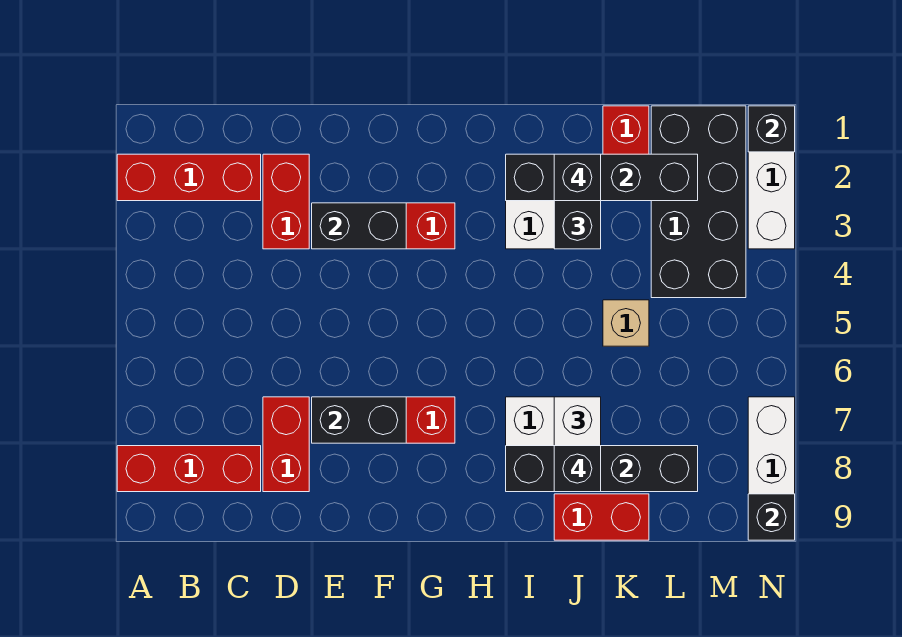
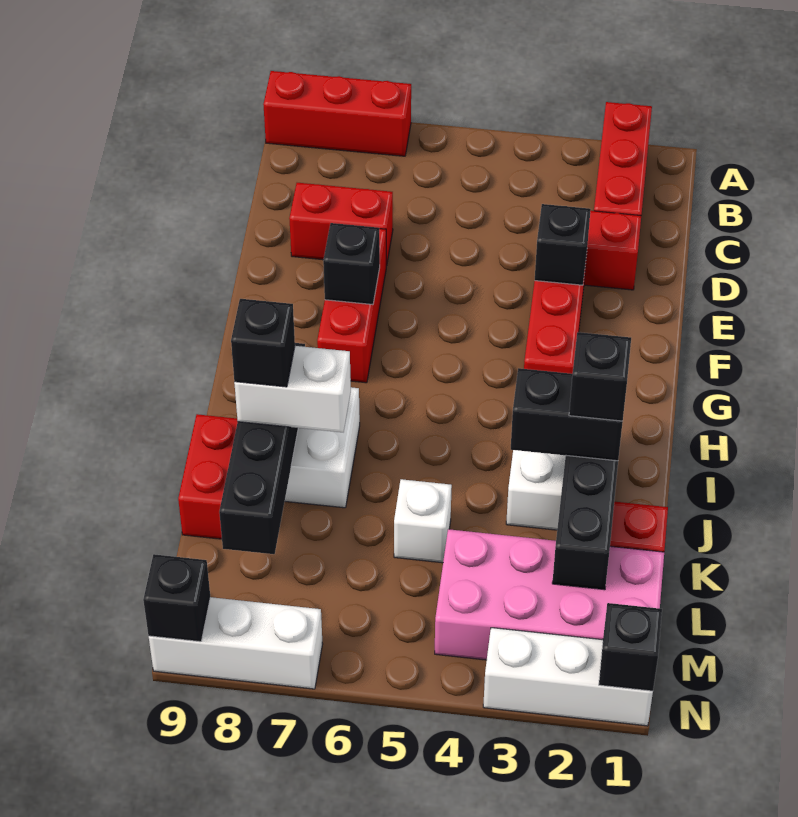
red brick A8:C8 level 1 -> red brick A7:A9 level 1
black brick E3:F3 level 2 -> black brick E3 level 2
black brick E7:F7 level 2 -> black brick F7 level 2
tan brick K5 level 1 -> white brick K5 level 1
black brick L1:M4 level 1 -> pink brick L1:M4 level 1

